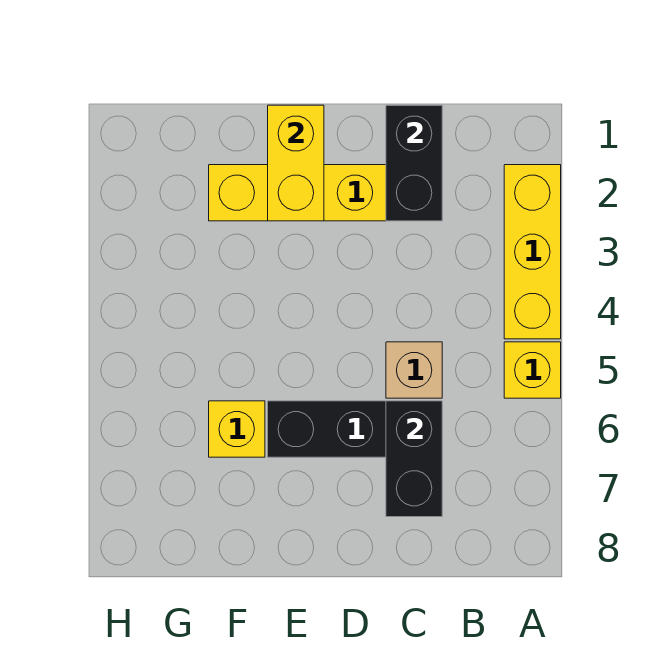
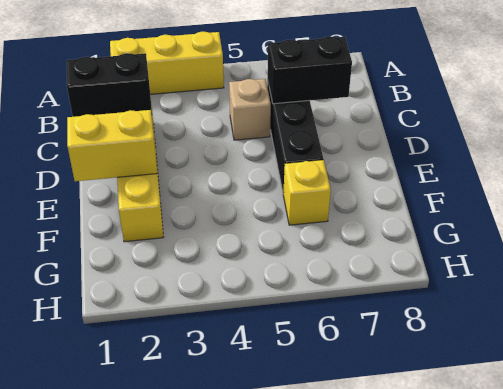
yellow brick A5 level 1 -> none

